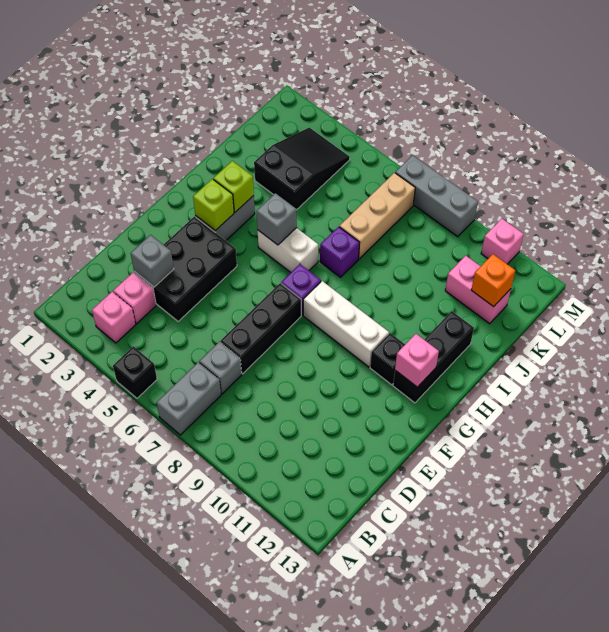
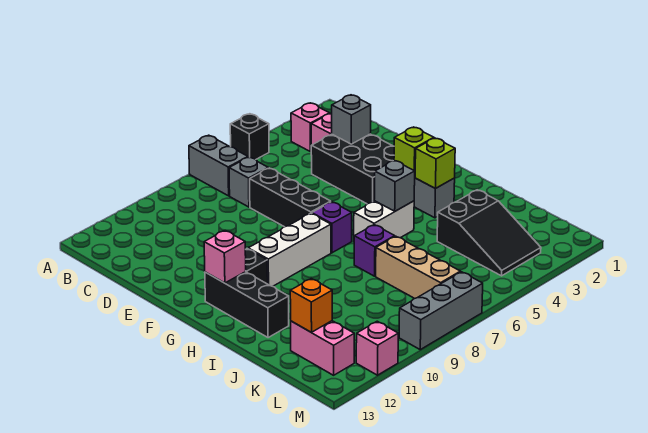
pink brick K11:K12 level 1 -> pink brick K12:L12 level 1

